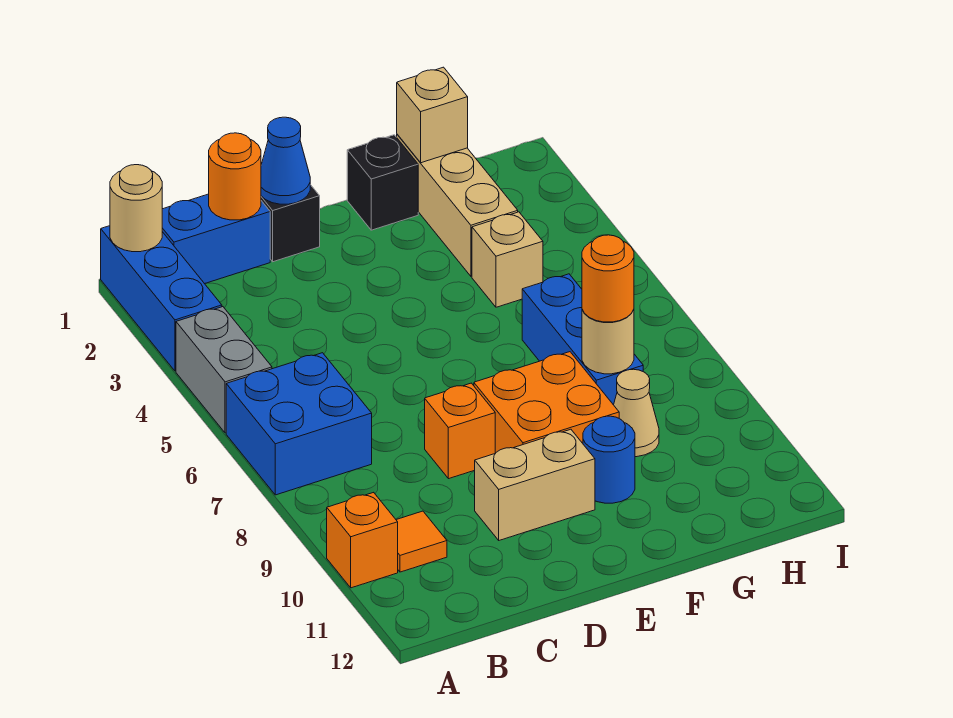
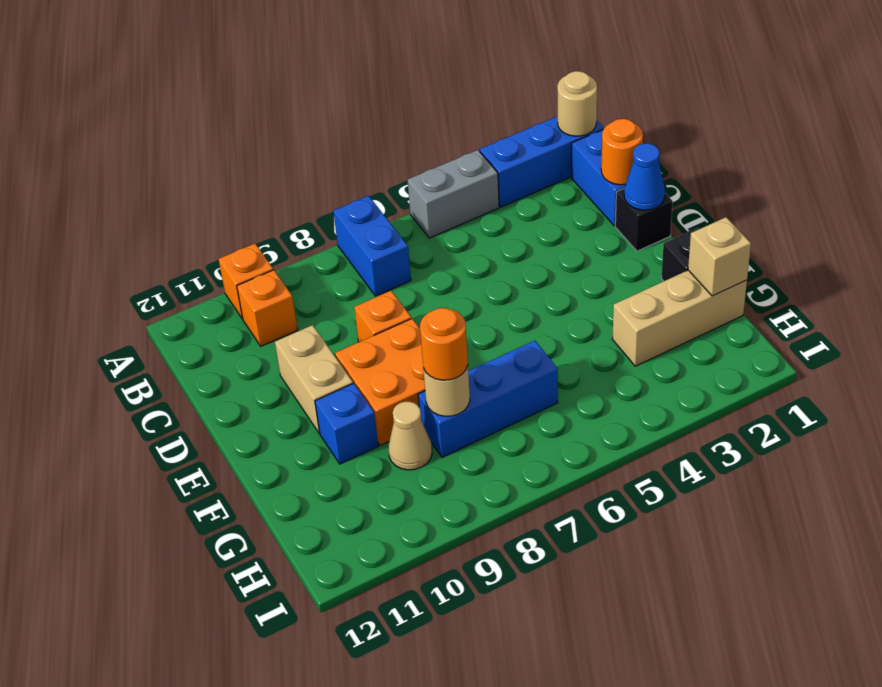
blue brick A6:B7 level 1 -> blue brick A7:B7 level 1
orange tile B10 level 1 -> orange brick B10 level 1
blue round brick F10 level 1 -> blue brick F10 level 1
tan brick G4 level 1 -> none

